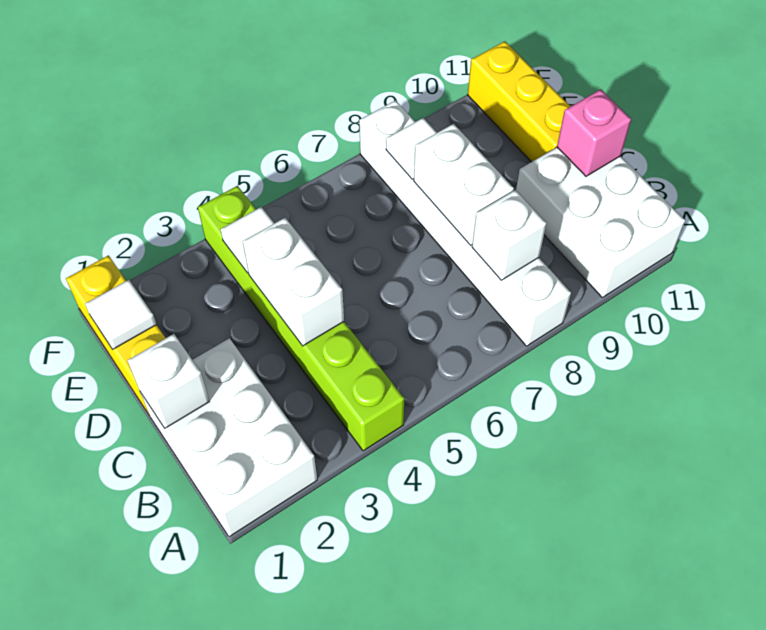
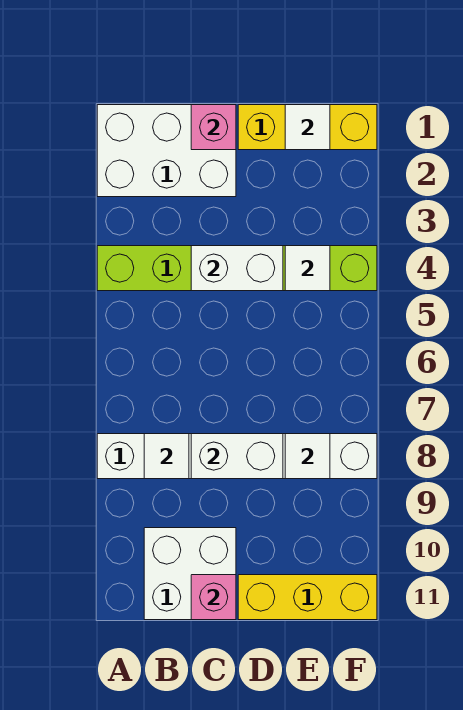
white brick A10:C11 level 1 -> white brick B10:C11 level 1
white brick B8 level 2 -> white tile B8 level 2
white brick C1 level 2 -> pink brick C1 level 2

